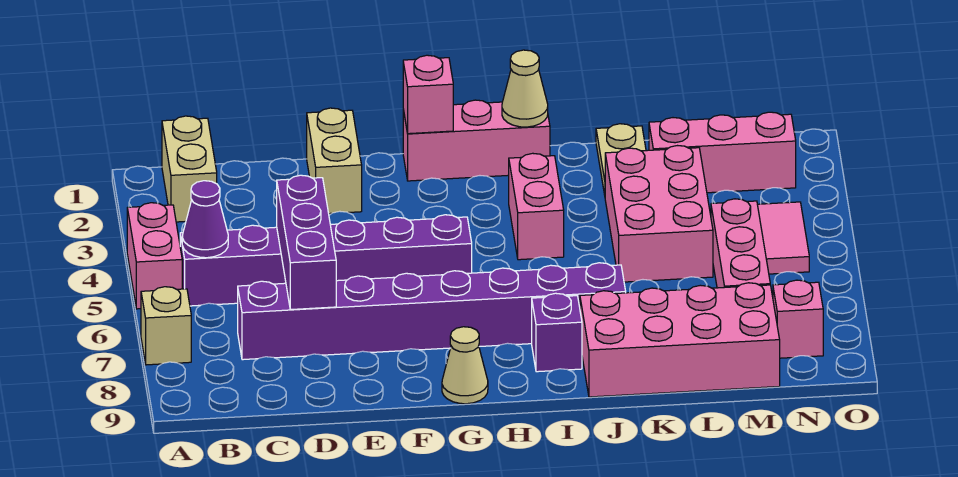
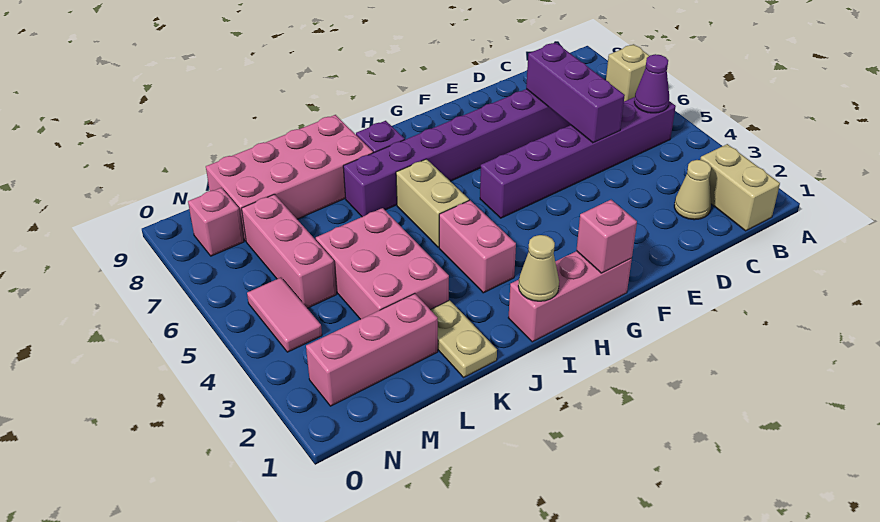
pink brick A4:A5 level 1 -> none
tan brick E1:E2 level 1 -> tan brick I5:I6 level 1
tan cone G9 level 1 -> tan cone C2 level 1

